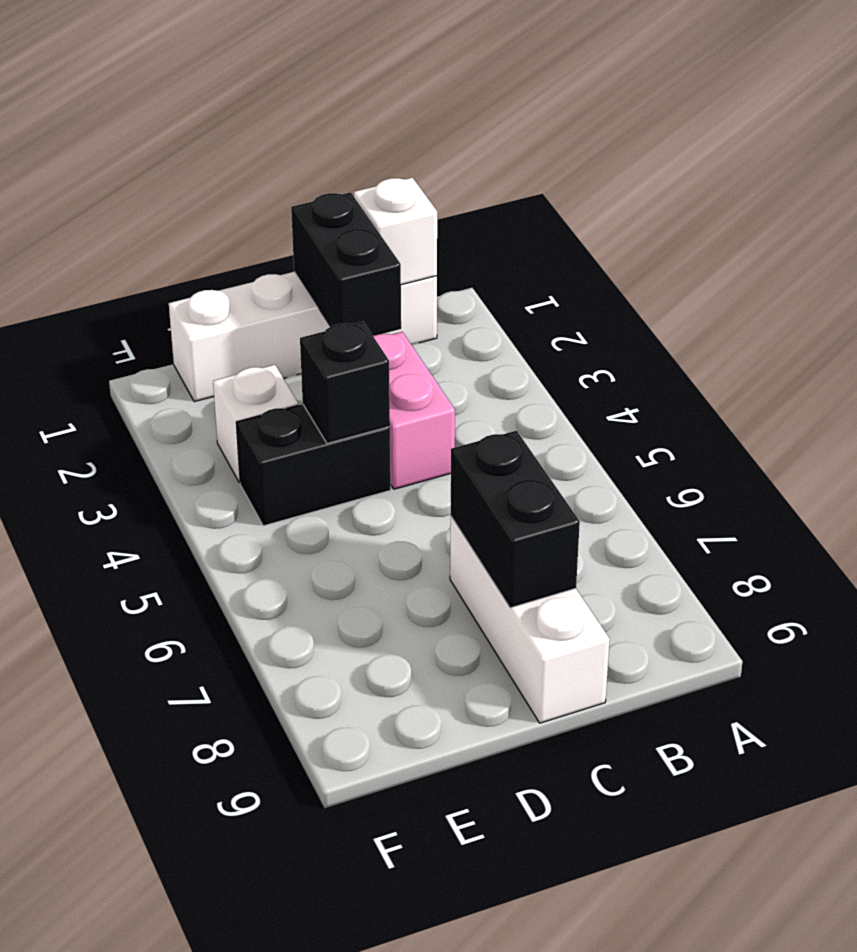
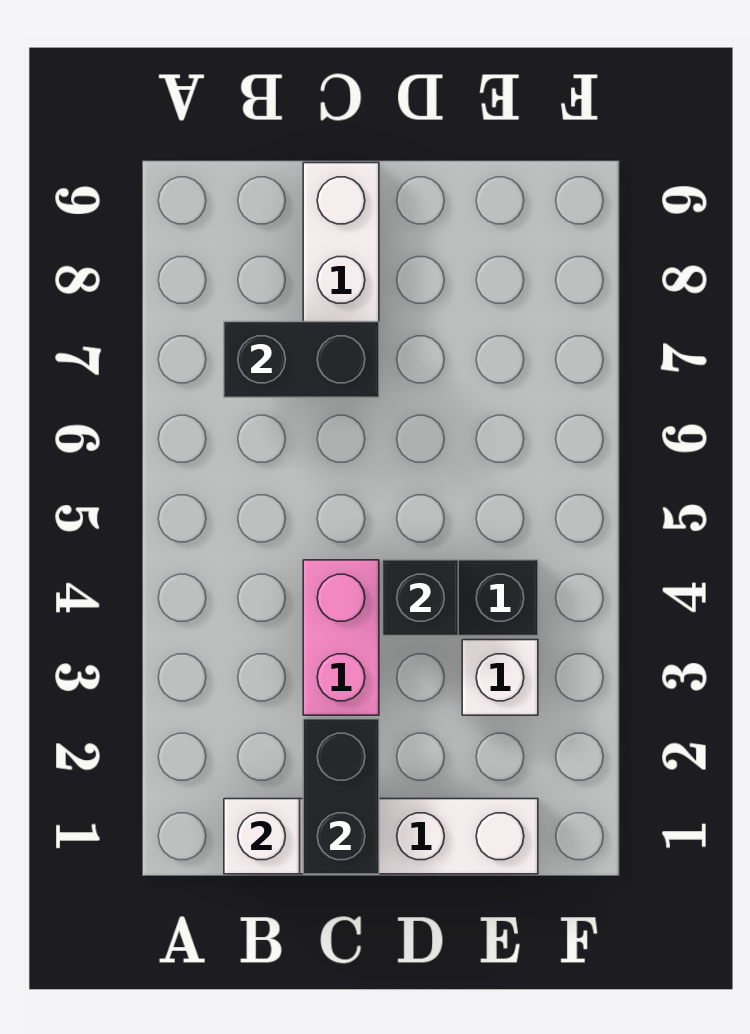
black brick C7:C8 level 2 -> black brick B7:C7 level 2

